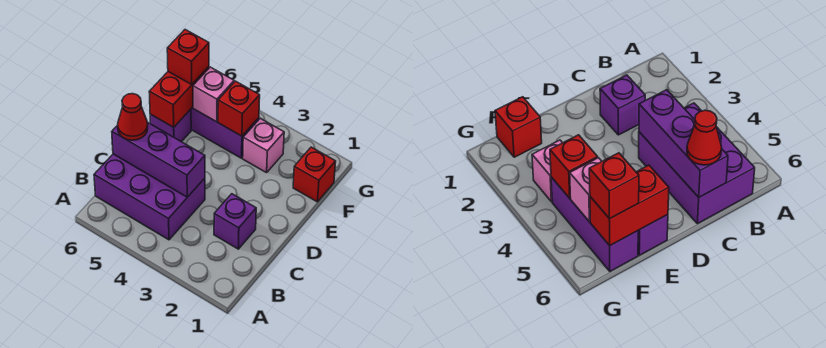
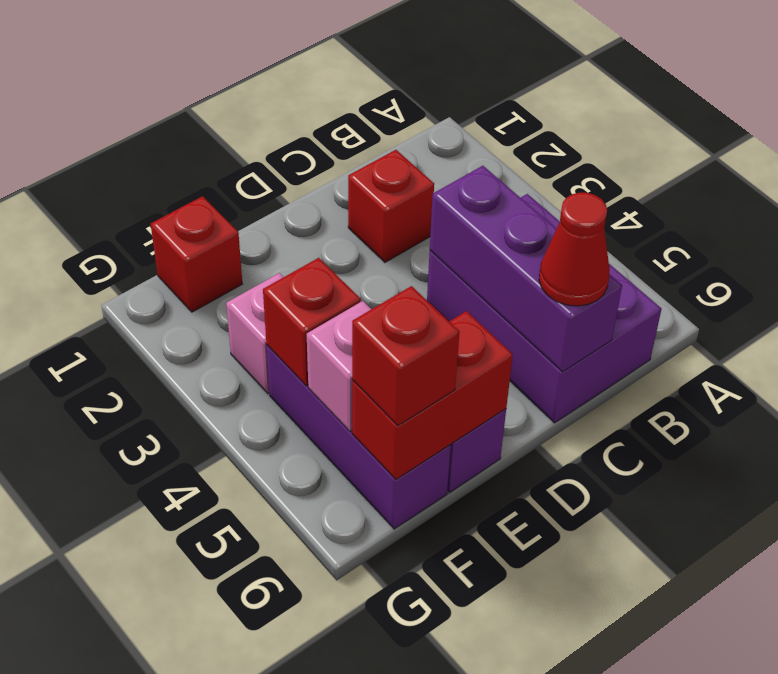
purple brick C2 level 1 -> red brick C2 level 1

